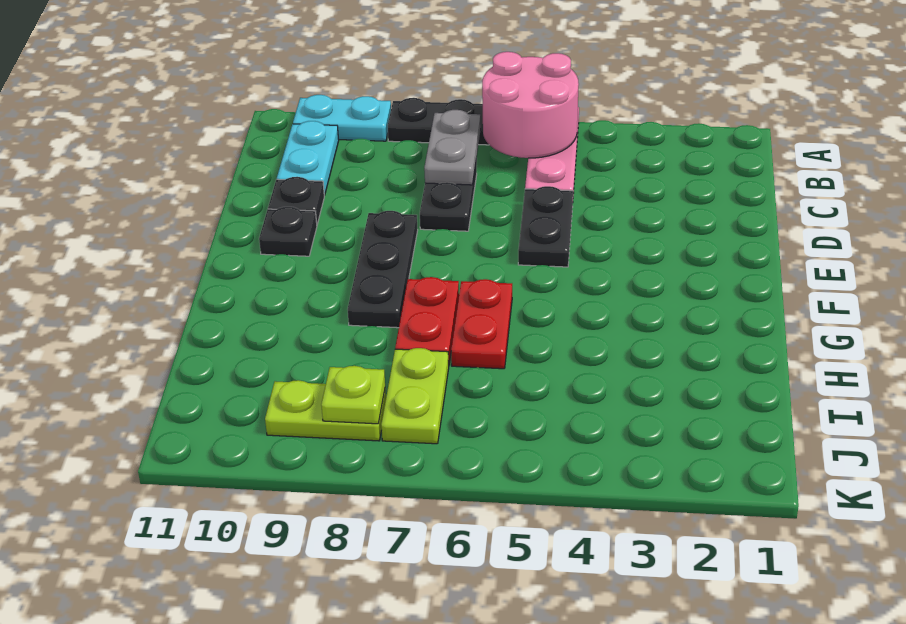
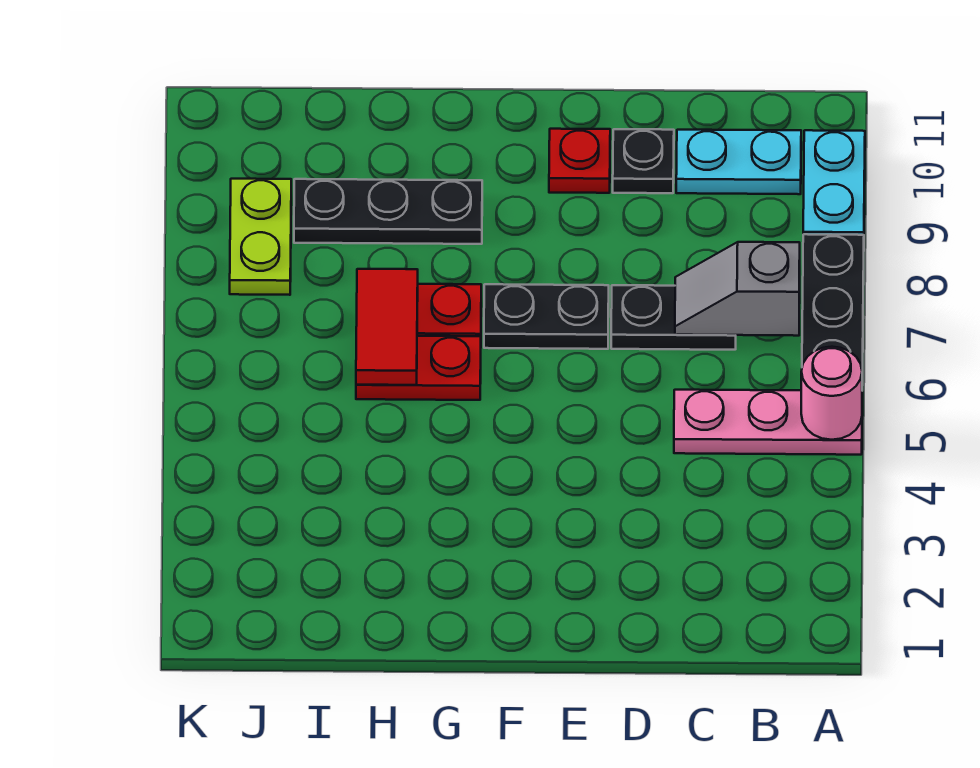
pink round brick A5:B6 level 2 -> pink round brick A5 level 2
grey plate B7:C7 level 2 -> grey slope B7:C7 level 2 top B
black plate D5:E5 level 1 -> black plate E7:F7 level 1
black plate E8:G8 level 1 -> black plate G9:I9 level 1
black plate E10 level 1 -> red plate E10 level 1
none -> red tile H6:H7 level 2
lime plate I7:J7 level 1 -> none
lime plate J8 level 2 -> none

